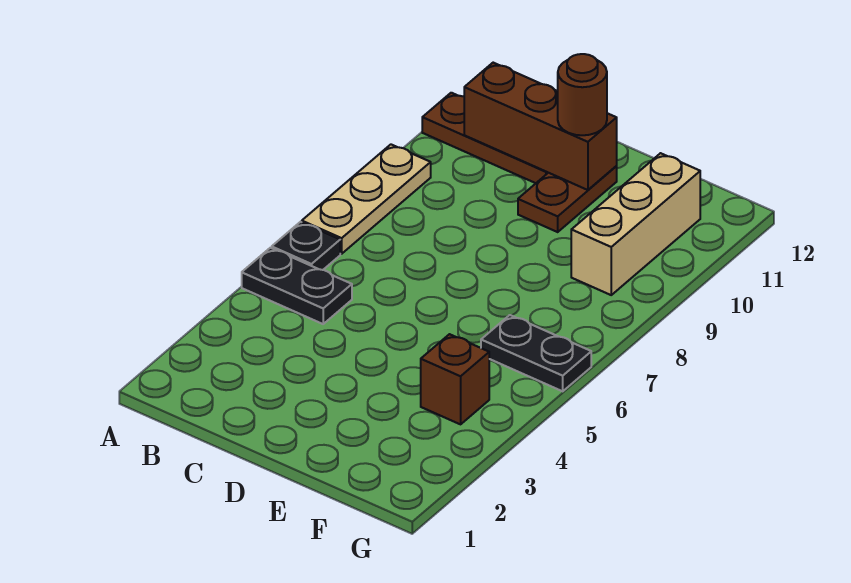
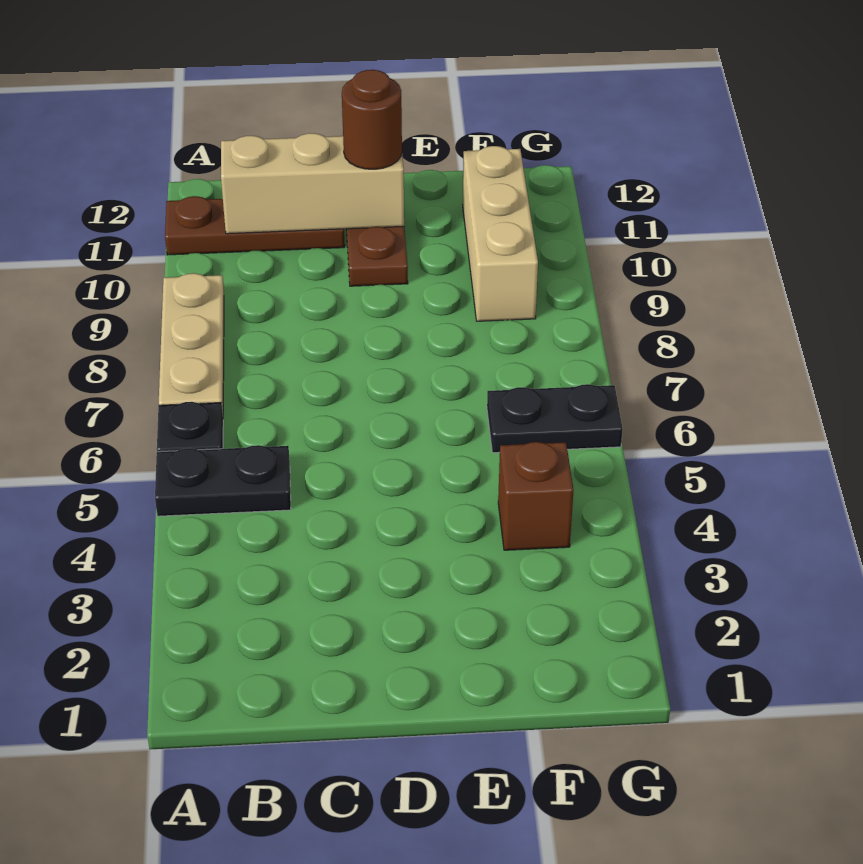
brown brick B11:D11 level 2 -> tan brick B11:D11 level 2

